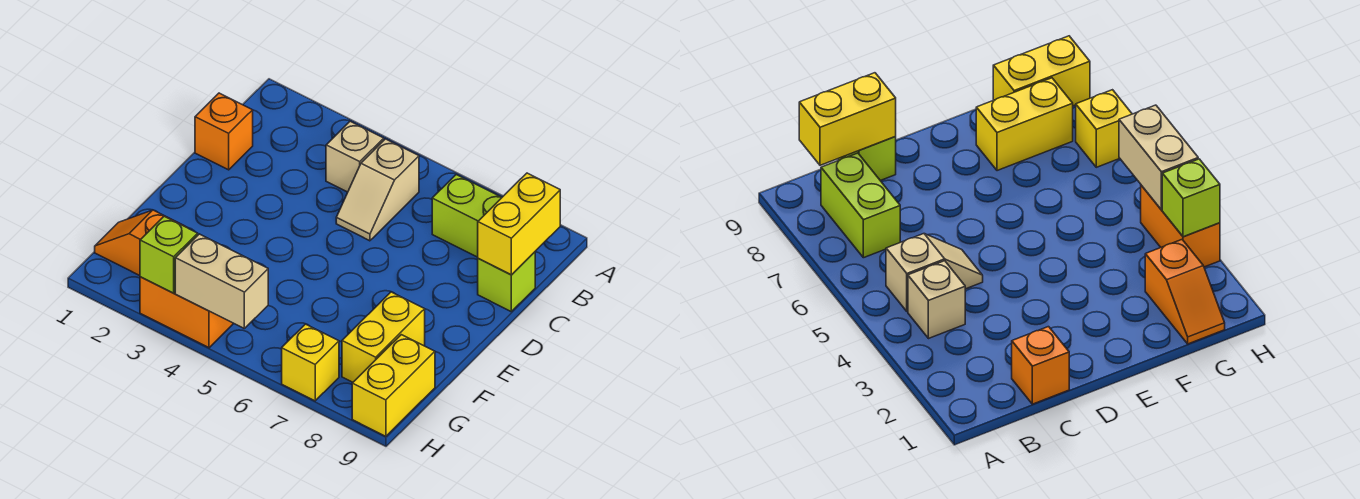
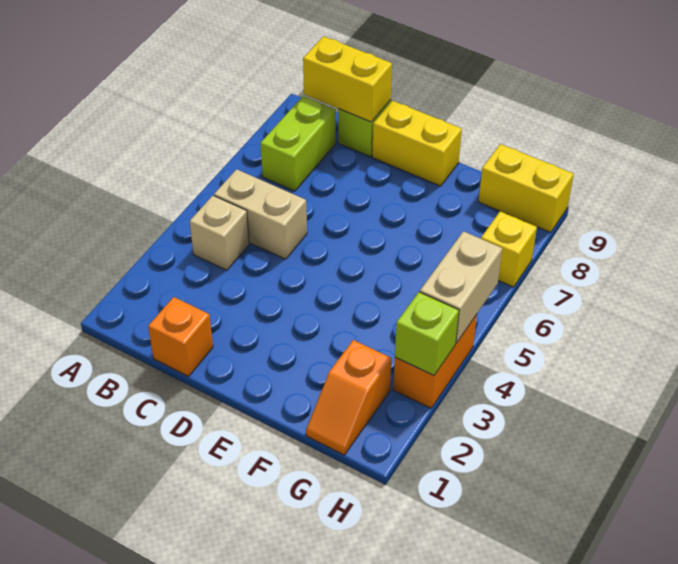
tan slope B5:C5 level 1 top B -> tan brick B5:C5 level 1
yellow brick F8:G8 level 1 -> yellow brick D9:E9 level 1

